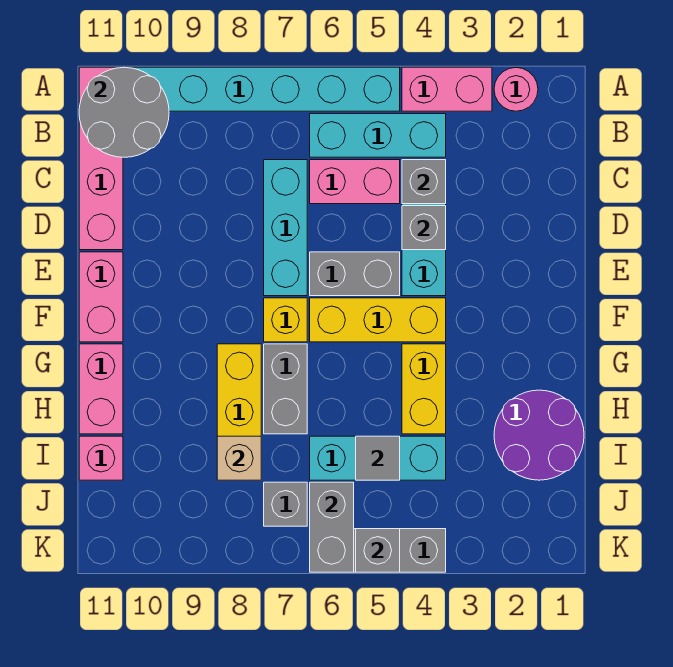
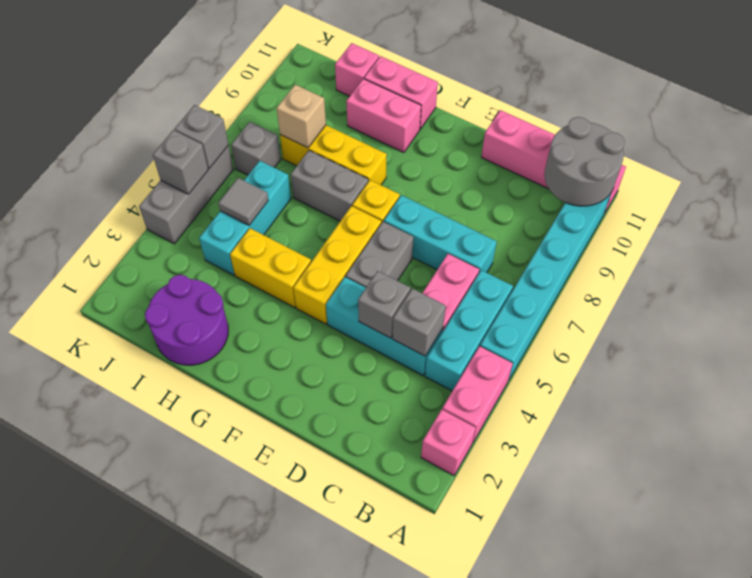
pink round brick A2 level 1 -> pink brick A2 level 1
pink brick E11:F11 level 1 -> pink brick G10:H10 level 1
grey brick J6:K6 level 2 -> grey brick K6 level 2

